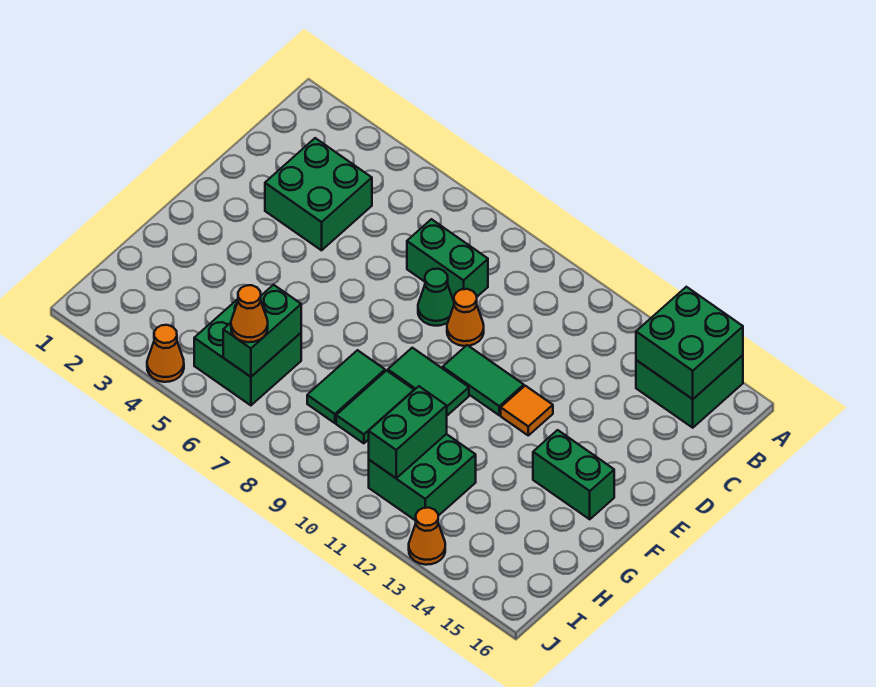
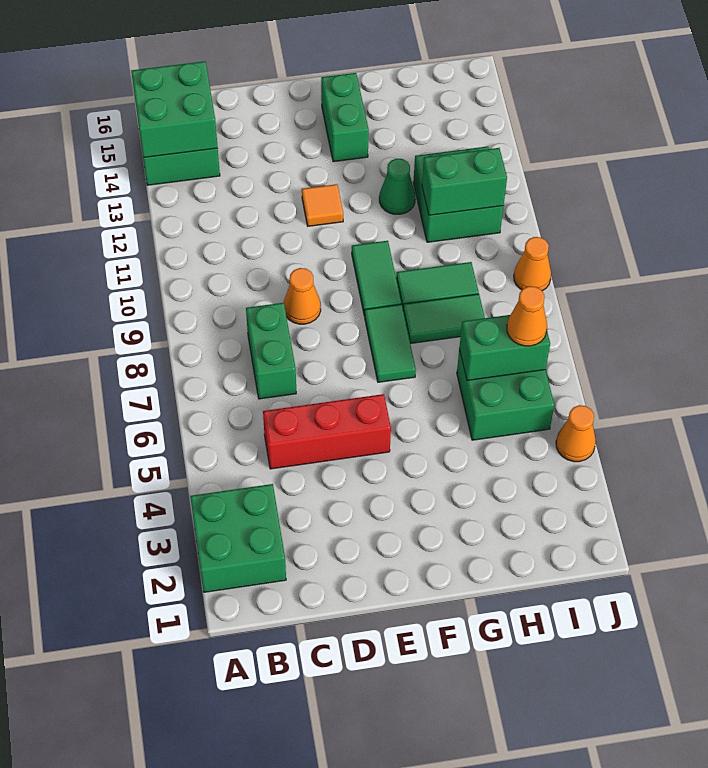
green brick C3:D4 level 1 -> green brick A2:B3 level 1
none -> red brick C5:E5 level 1
green cone D8 level 1 -> green cone G12 level 1
green tile E10:E11 level 1 -> green tile F7:F8 level 1
orange cone J13 level 1 -> orange cone J9 level 1

